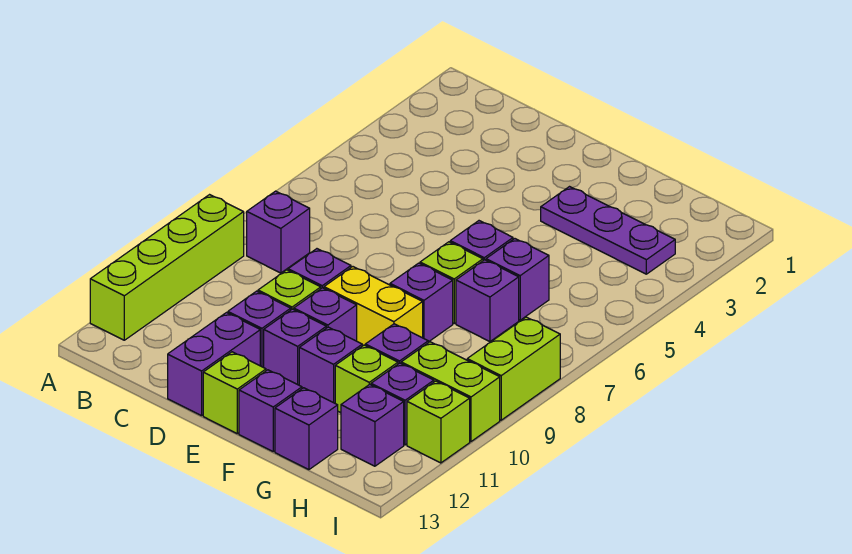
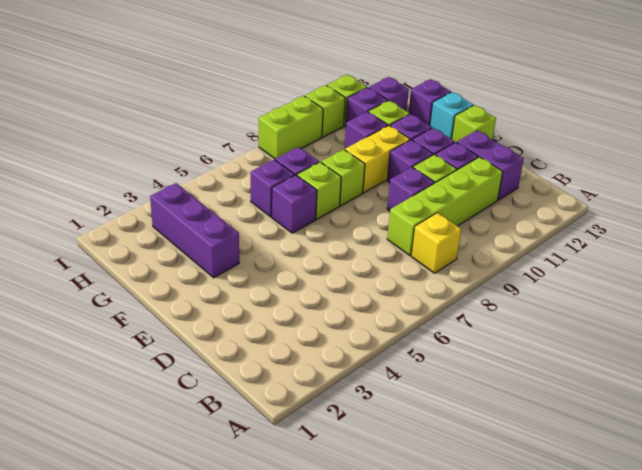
lime brick A9:A12 level 1 -> lime brick C8:C11 level 1
purple brick B8 level 1 -> yellow brick B8 level 1
purple brick D12:D13 level 1 -> purple brick C12:D12 level 1
yellow brick E9:F9 level 1 -> yellow brick F9:F10 level 1
purple plate F3:H3 level 1 -> purple brick F3:H3 level 1
purple brick F8 level 1 -> lime brick F8 level 1
purple brick F13 level 1 -> cyan brick F13 level 1
lime brick H10:I10 level 1 -> lime brick I10 level 1

